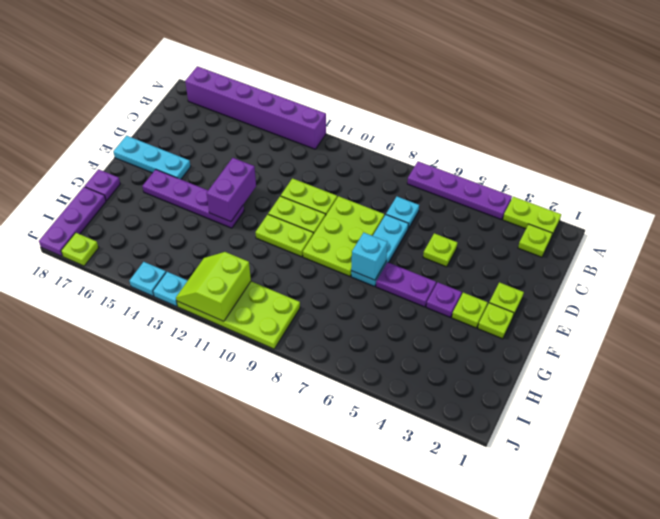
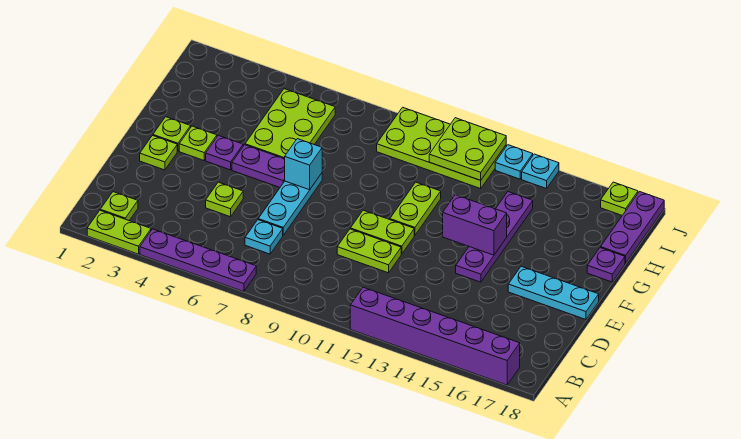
lime plate D8:F9 level 1 -> lime plate G5:I6 level 1
purple brick E13:F13 level 2 -> purple brick F13:F14 level 2
lime plate F10:F11 level 1 -> lime plate F11:G11 level 1
purple plate F13:F16 level 1 -> purple plate E14:H14 level 1
lime slope I11:J12 level 2 top 11 -> lime plate I11:J12 level 2

